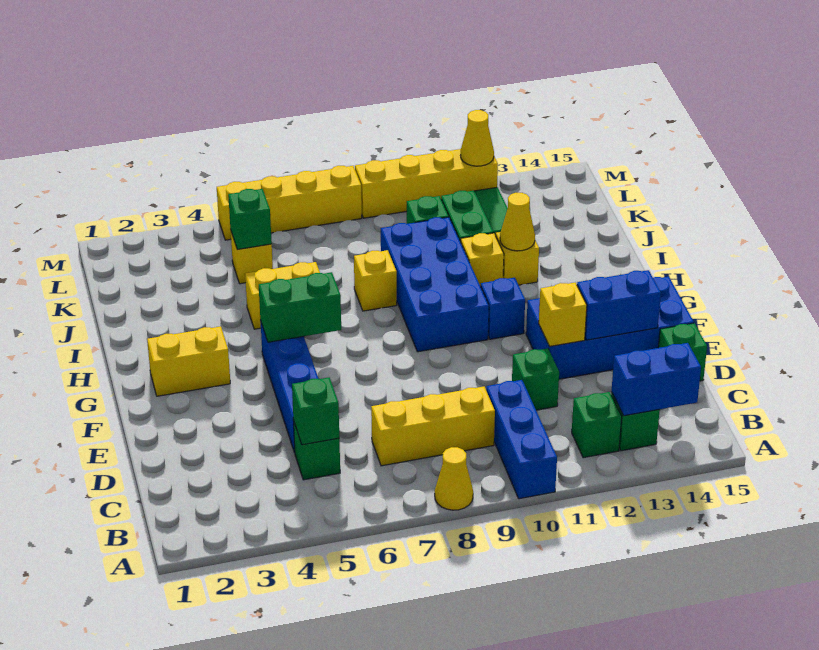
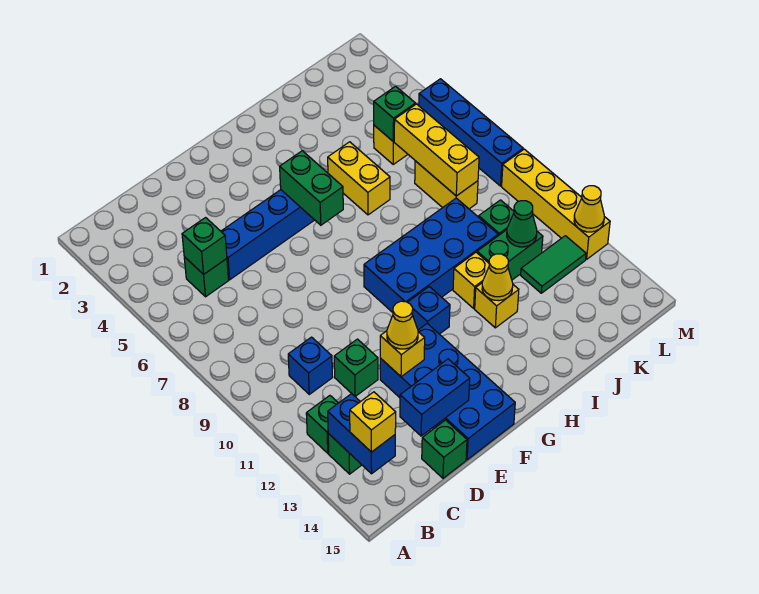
yellow cone A8 level 1 -> yellow cone E12 level 3
blue brick A10:C10 level 1 -> blue brick C10 level 1
yellow brick C7:C9 level 1 -> yellow brick K6:K8 level 2
blue brick E13:E14 level 2 -> blue brick D14:E14 level 2
yellow brick G2:G3 level 1 -> yellow brick K7:K8 level 1
yellow brick I8 level 1 -> yellow brick B14 level 3
none -> green cone K11 level 2
yellow brick M5:M8 level 1 -> blue brick M5:M8 level 1

